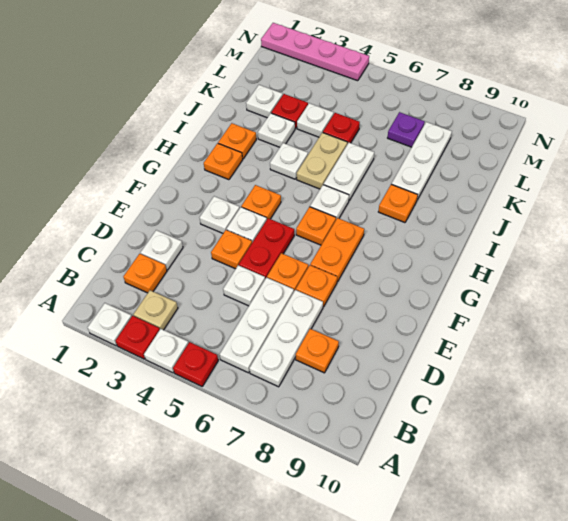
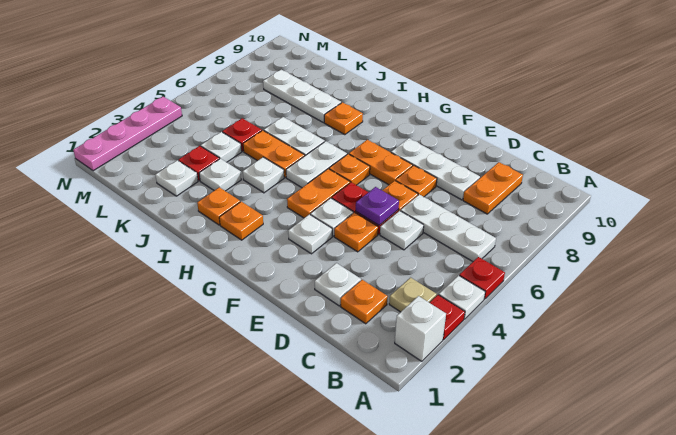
white plate A2 level 1 -> white brick A2 level 1
white plate B7:D7 level 1 -> white plate D8:F8 level 1
orange plate C8 level 1 -> orange plate C8:C9 level 1
orange plate G4 level 1 -> orange plate G4:G5 level 1
white plate H6 level 1 -> white plate H5:H6 level 1
tan plate I5:J5 level 1 -> orange plate I5:J5 level 1
purple plate L7 level 1 -> purple plate E5 level 2

